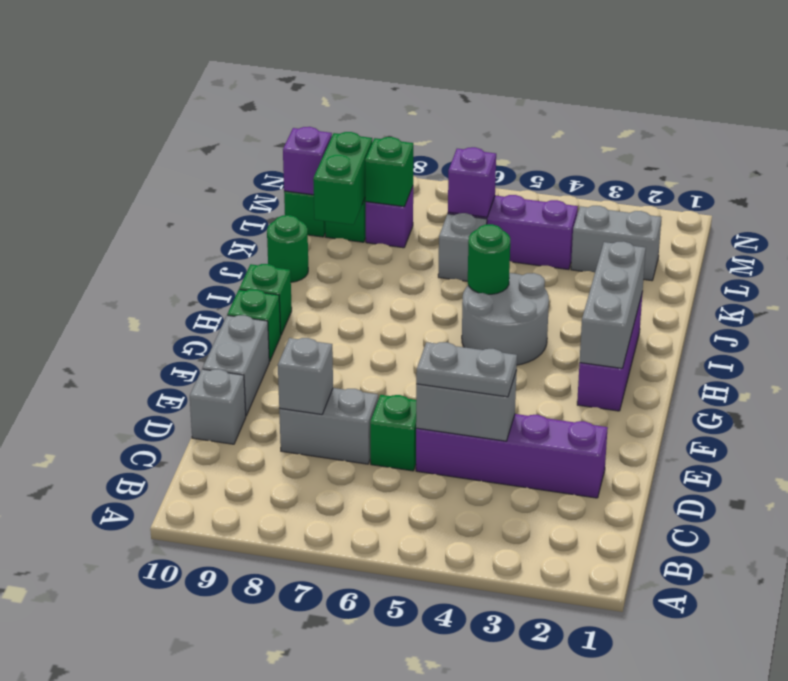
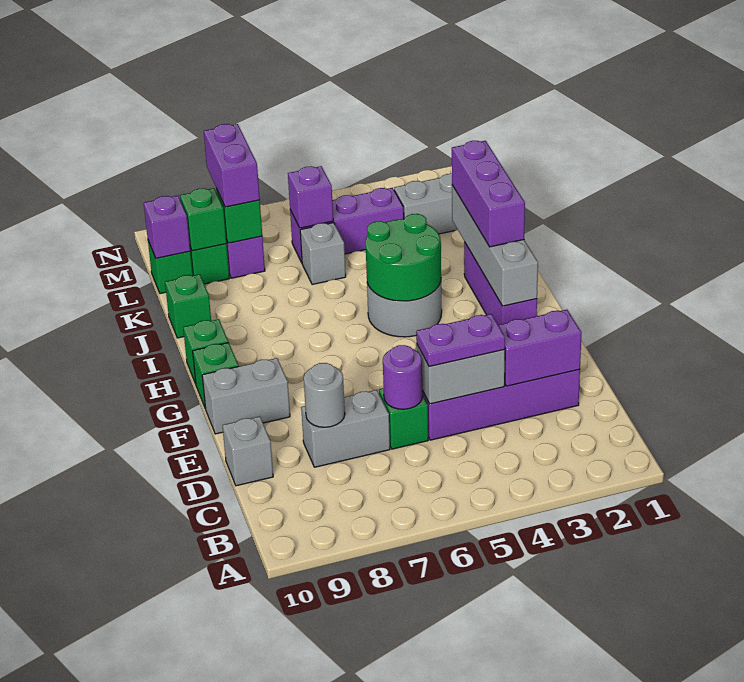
none -> purple brick D2:D3 level 2
grey plate D4:D5 level 3 -> purple plate D4:D5 level 3
none -> purple round brick D6 level 2
grey brick D8 level 2 -> grey round brick D8 level 2
grey brick E10:F10 level 1 -> grey brick F9:F10 level 1
grey brick G2:I2 level 2 -> grey brick G2:J2 level 2
none -> purple brick H2:J2 level 3
green round brick I5 level 2 -> green round brick H4:I5 level 2
green round brick J10 level 1 -> green brick J10 level 1
green brick K9:L9 level 2 -> green brick L9 level 2
none -> purple brick L8:M8 level 3

